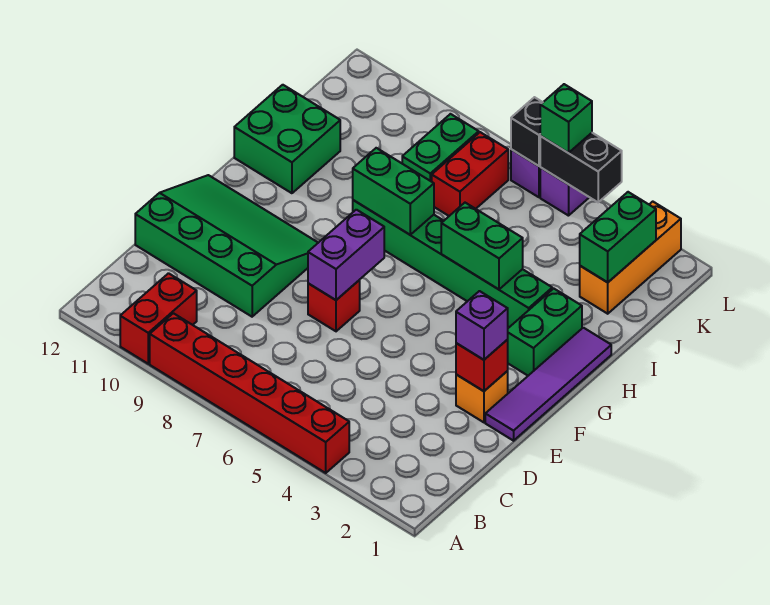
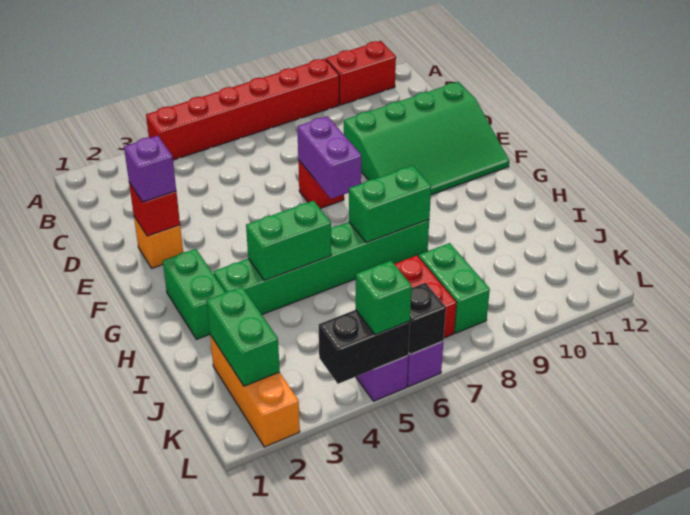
red brick A10:B10 level 1 -> red brick A10:A11 level 1
purple tile E1:H1 level 1 -> none
green brick H11:I12 level 1 -> none

